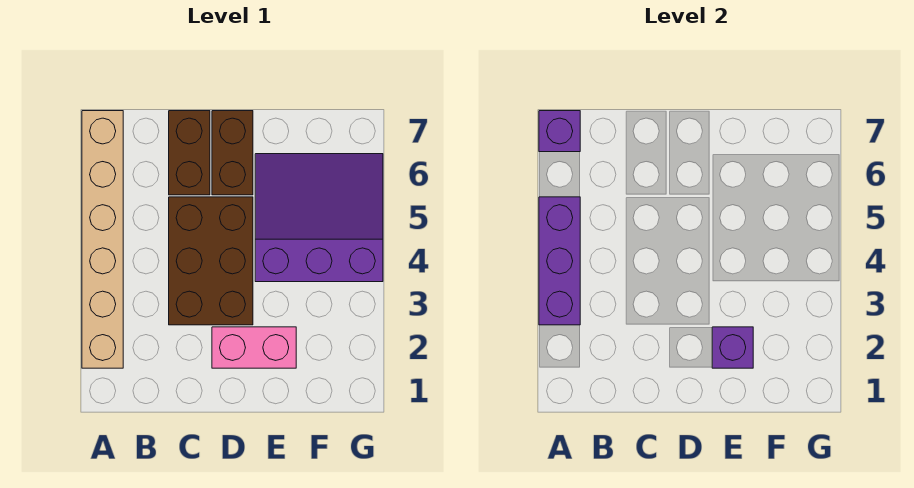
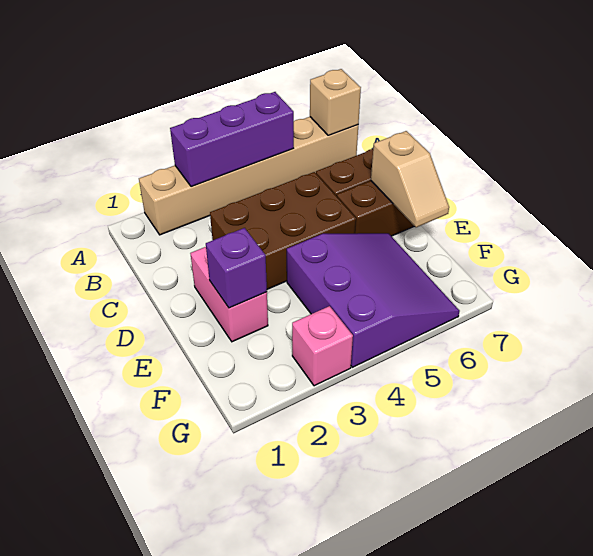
purple brick A7 level 2 -> tan brick A7 level 2
none -> tan slope D7:E7 level 2 top D
none -> pink brick G3 level 1

